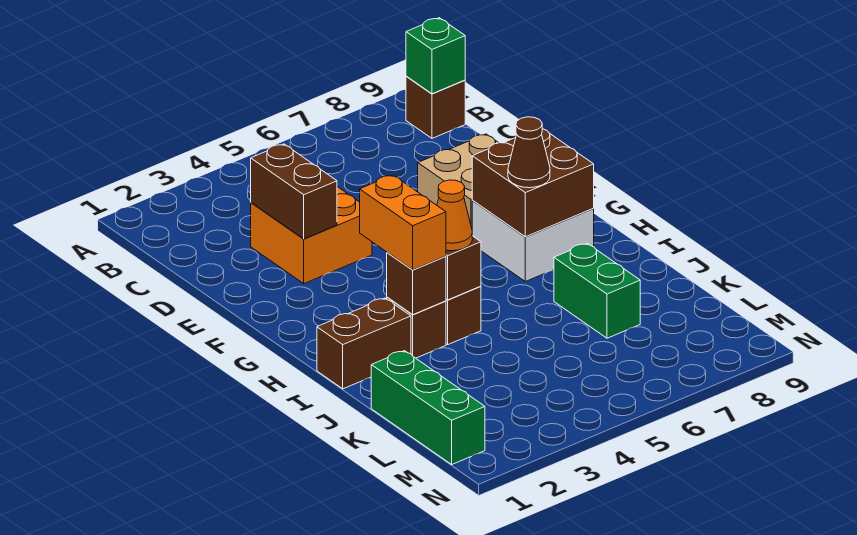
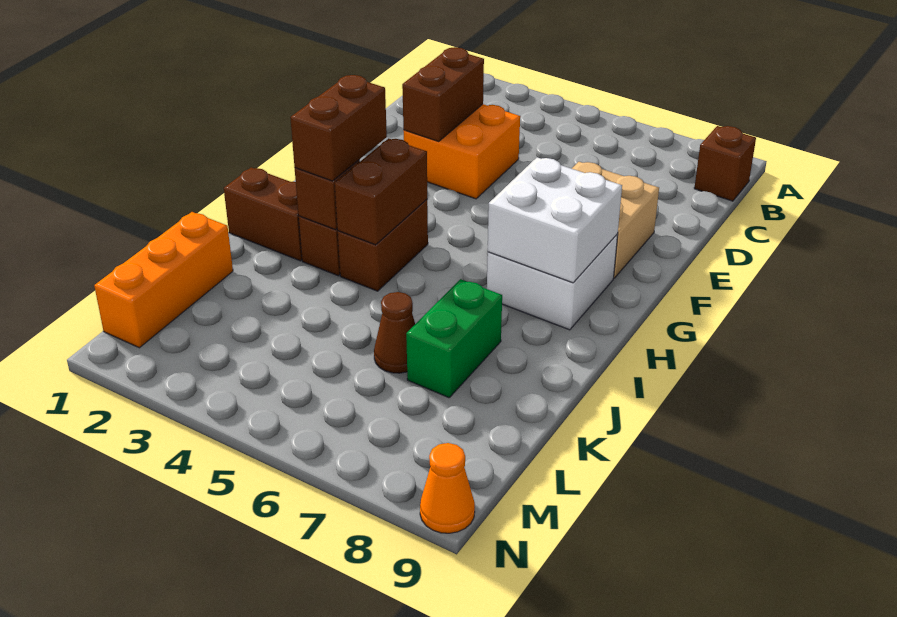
green brick B9 level 2 -> none
brown brick G7:H8 level 2 -> white brick G7:H8 level 2
orange brick H3:I3 level 3 -> brown brick H3:I3 level 3
brown cone H7 level 3 -> brown cone K6 level 1
orange cone I4 level 3 -> orange cone N9 level 1
green brick K1:M1 level 1 -> orange brick K1:M1 level 1

